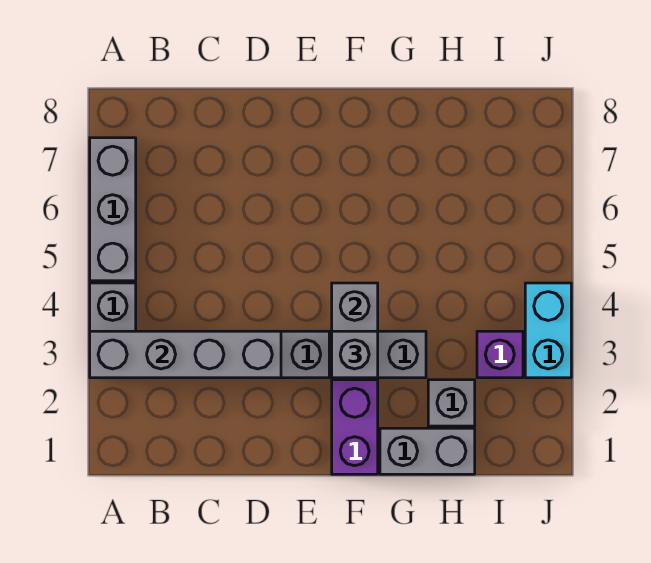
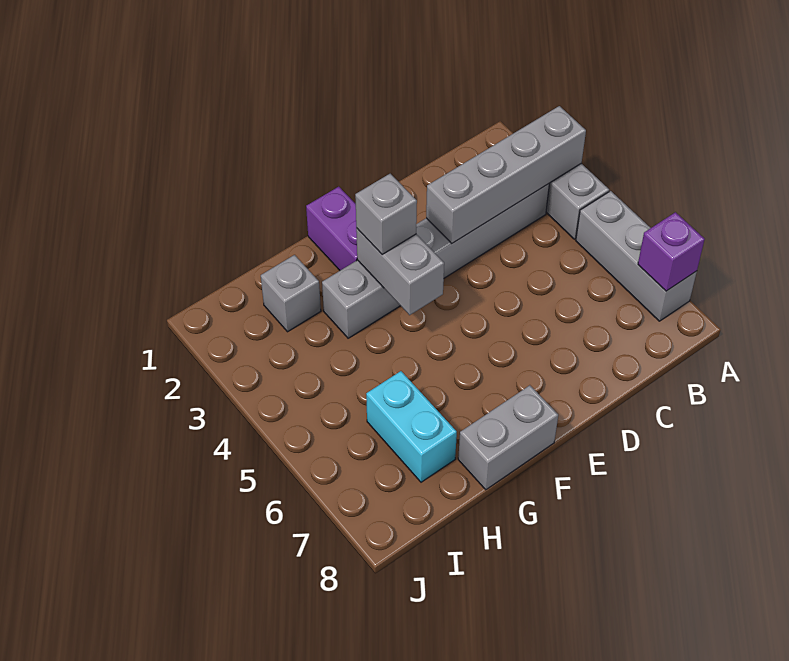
grey brick G1:H1 level 1 -> grey brick F8:G8 level 1
purple brick I3 level 1 -> purple brick A7 level 2
cyan brick J3:J4 level 1 -> cyan brick H6:H7 level 1

